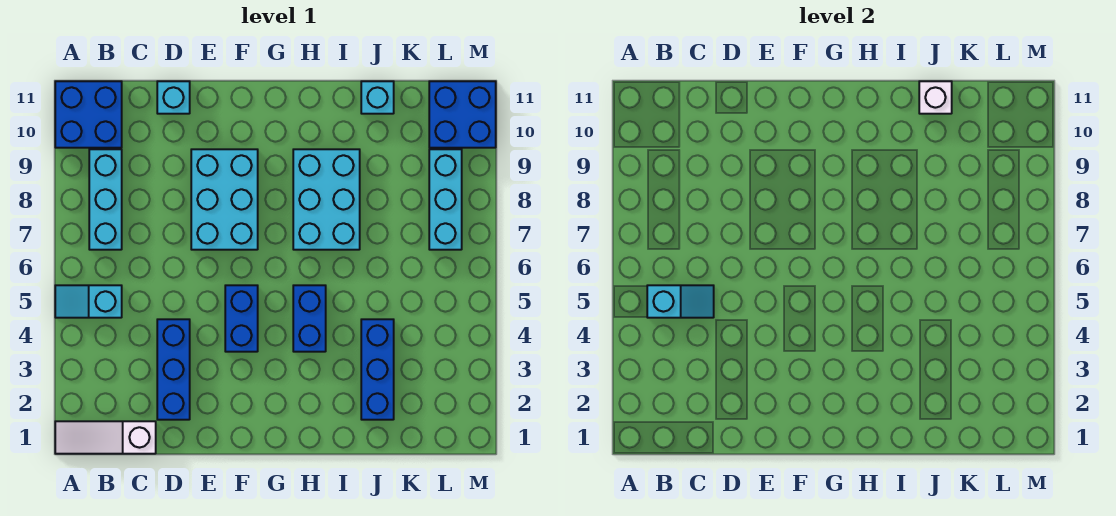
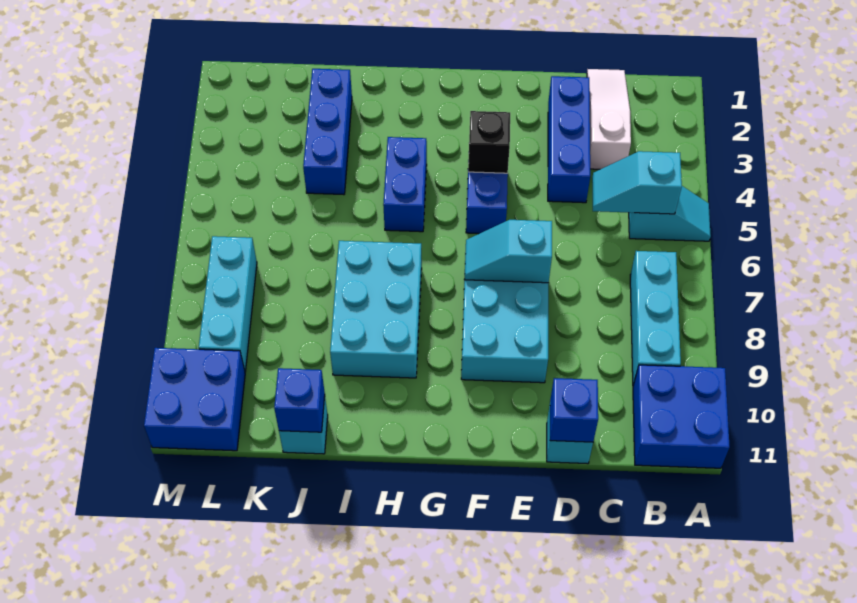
white slope A1:C1 level 1 top C -> white slope C1:C3 level 1 top 3
none -> blue brick D11 level 2
none -> cyan slope E7:F7 level 2 top E
none -> black brick F4 level 2
white brick J11 level 2 -> blue brick J11 level 2

